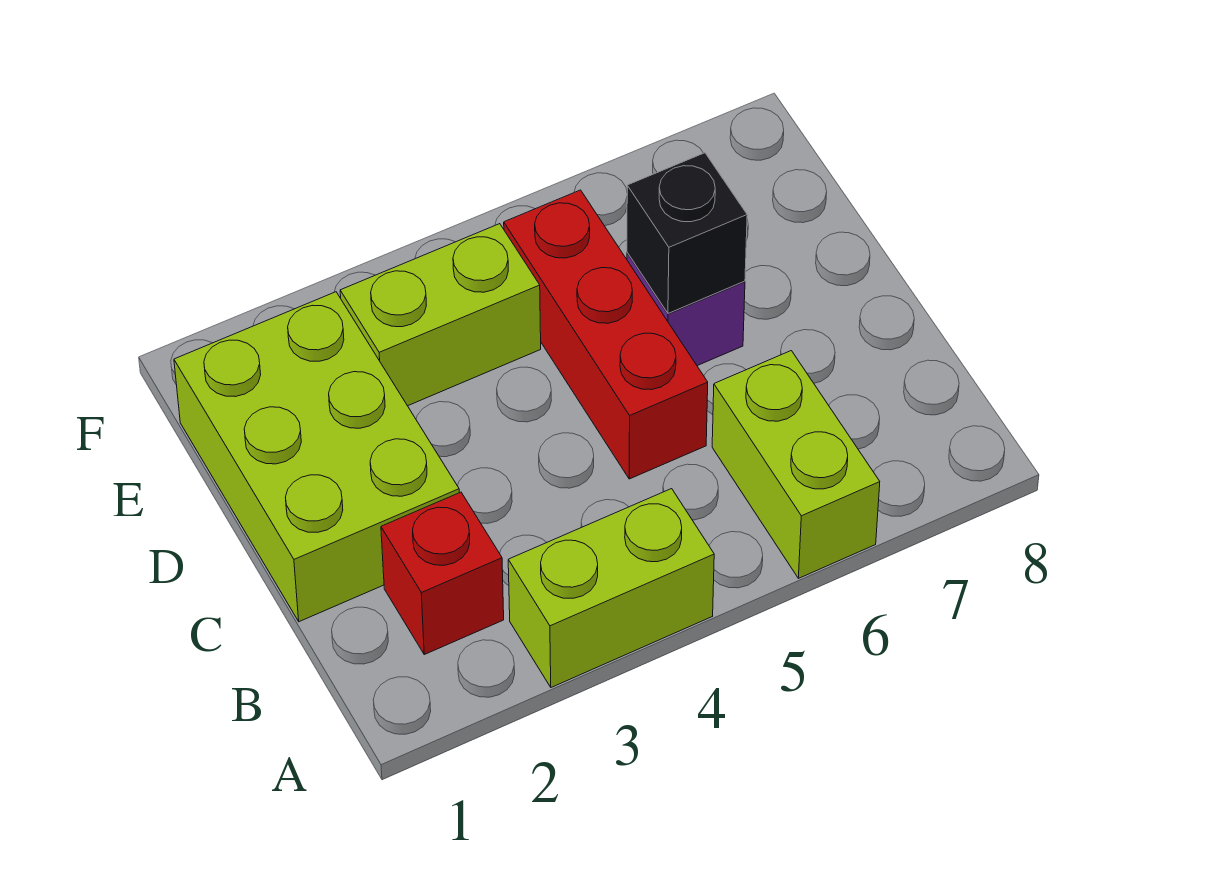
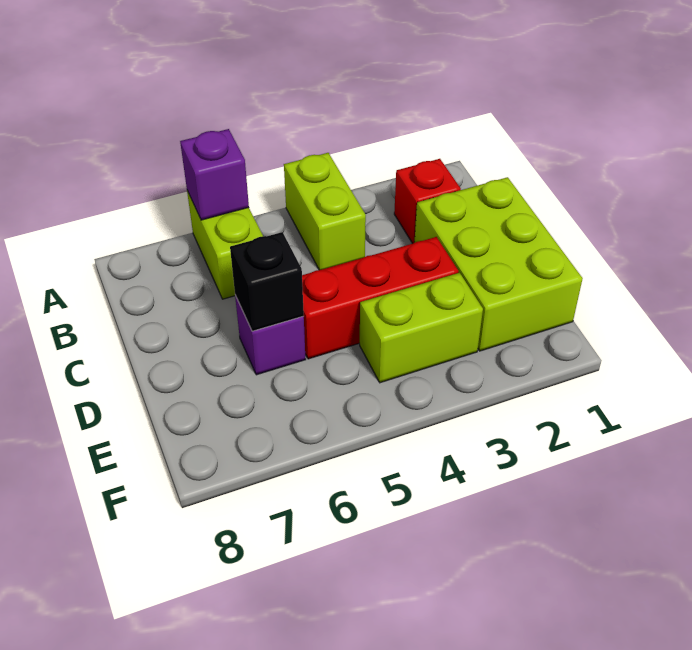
lime brick A3:A4 level 1 -> lime brick A4:B4 level 1
none -> purple brick A6 level 2
red brick C5:E5 level 1 -> red brick D3:D5 level 1

